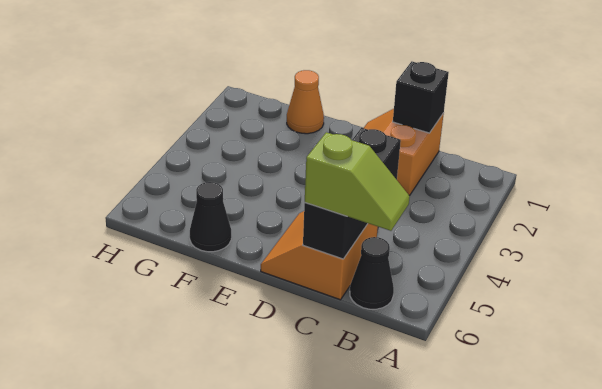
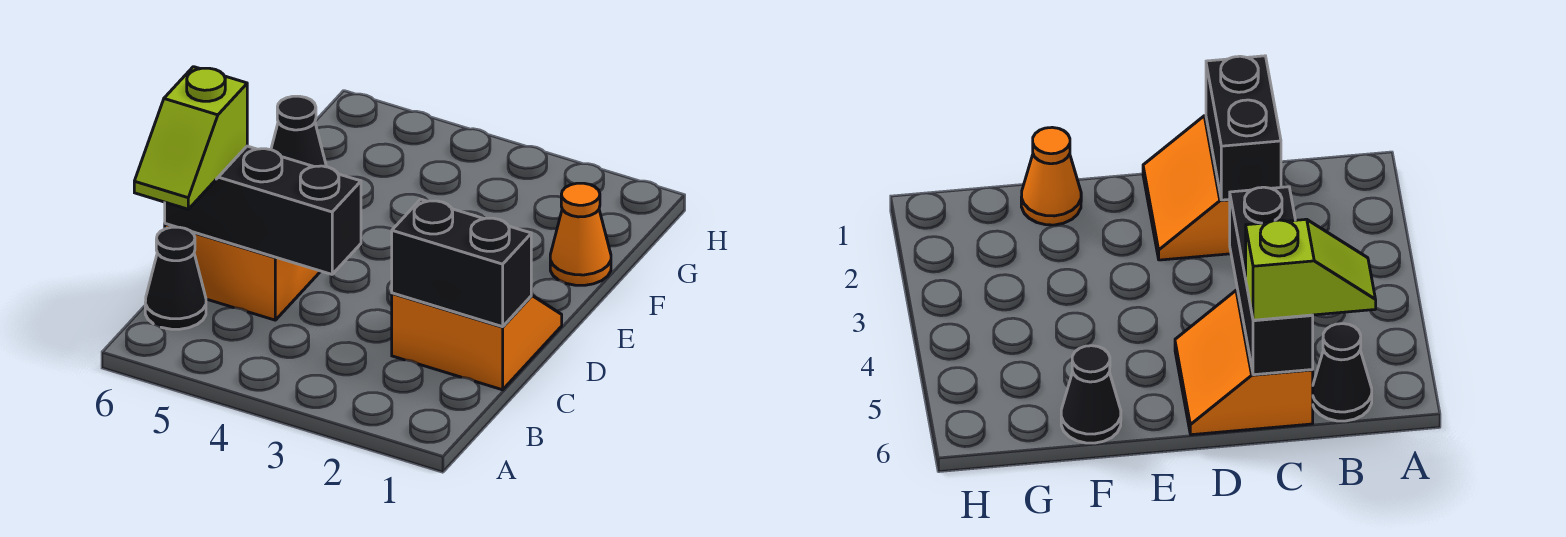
black brick C1 level 2 -> black brick C1:C2 level 2

